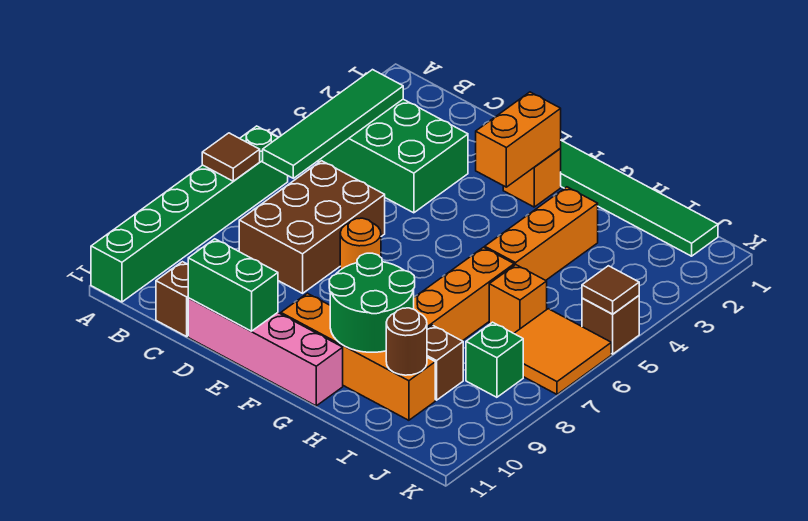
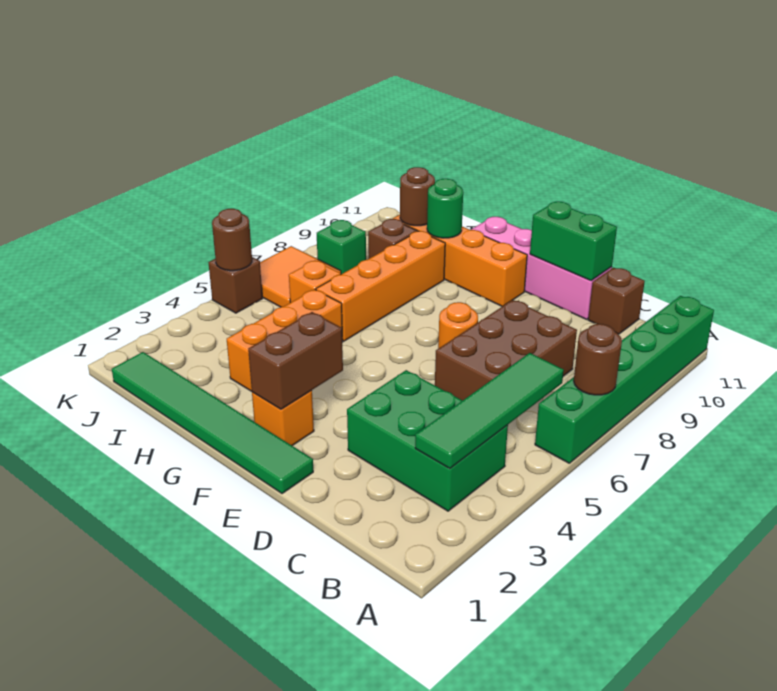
brown tile A7 level 2 -> brown round brick A7 level 2
orange brick F2:F3 level 2 -> brown brick F2:F3 level 2
green round brick G9:H10 level 2 -> green round brick H10 level 2
brown tile K5 level 2 -> brown round brick K5 level 2

